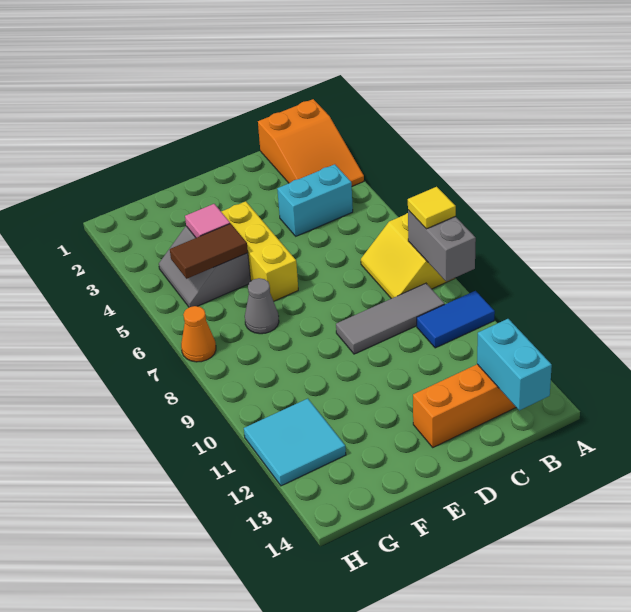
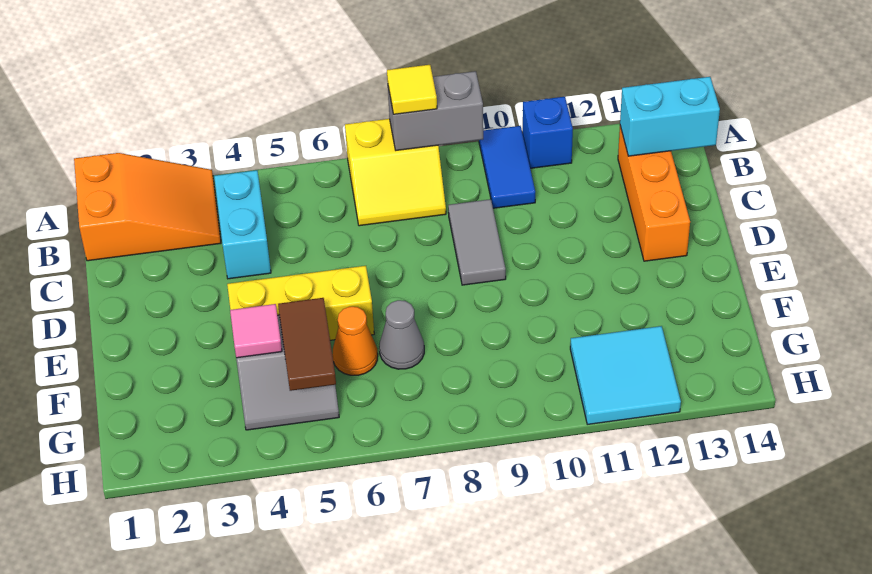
none -> blue brick A11 level 1
grey tile B9:D9 level 1 -> grey tile C9:D9 level 1
orange cone H7 level 1 -> orange cone F6 level 1

